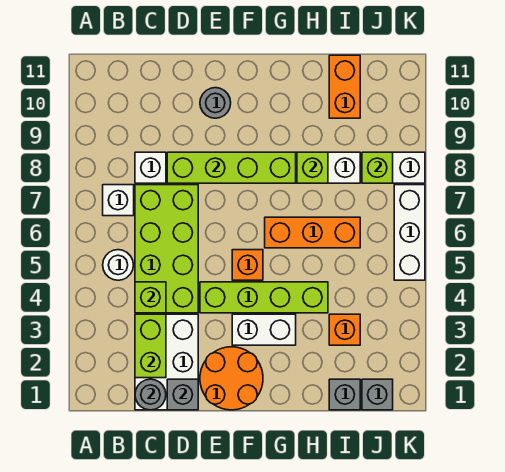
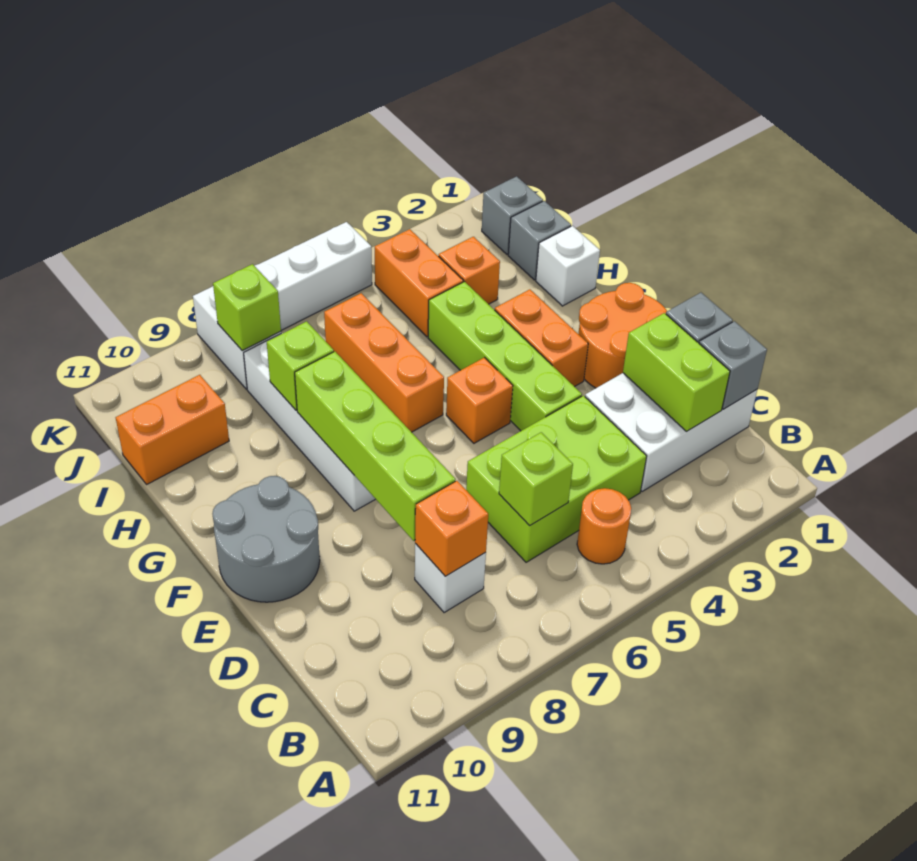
white round brick B5 level 1 -> orange round brick B5 level 1
white brick B7 level 1 -> white brick H1 level 1
grey round brick C1 level 2 -> grey brick C1 level 2
lime brick C2:C3 level 2 -> lime brick C2:D2 level 2
lime brick C4:D7 level 1 -> lime brick C4:D6 level 1
lime brick C4 level 2 -> lime brick C6 level 2
none -> orange brick C8 level 2
grey round brick E10 level 1 -> grey round brick E10:F11 level 1
white brick F3:G3 level 1 -> orange brick F3:G3 level 1
none -> orange brick I4:J4 level 1

